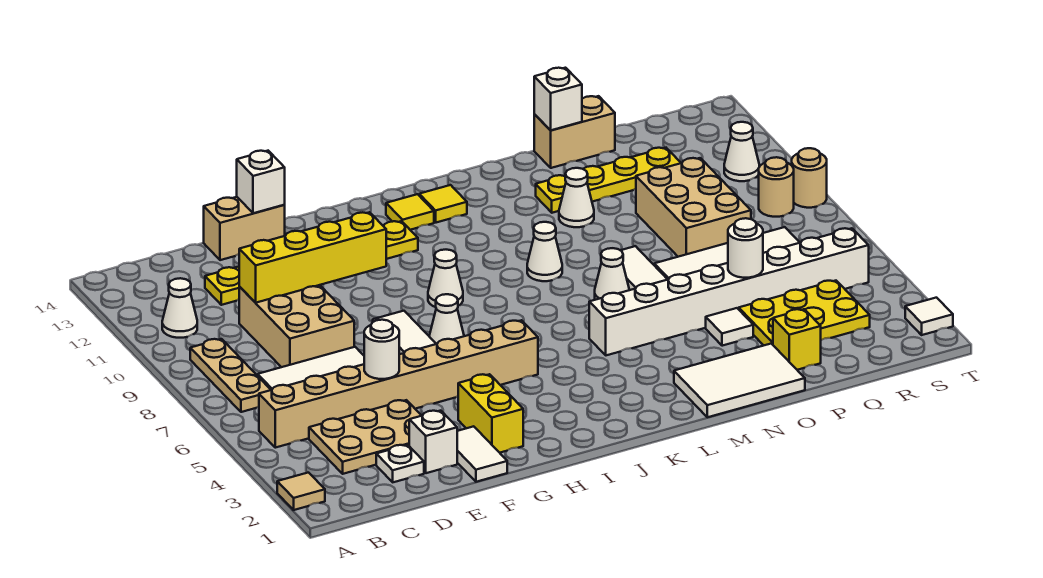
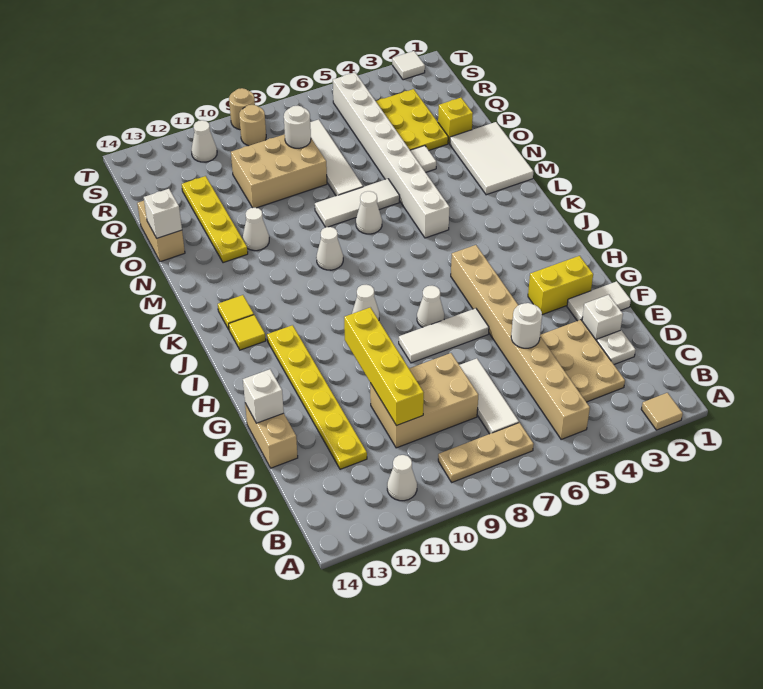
white round brick P5 level 2 -> white round brick Q8 level 2

